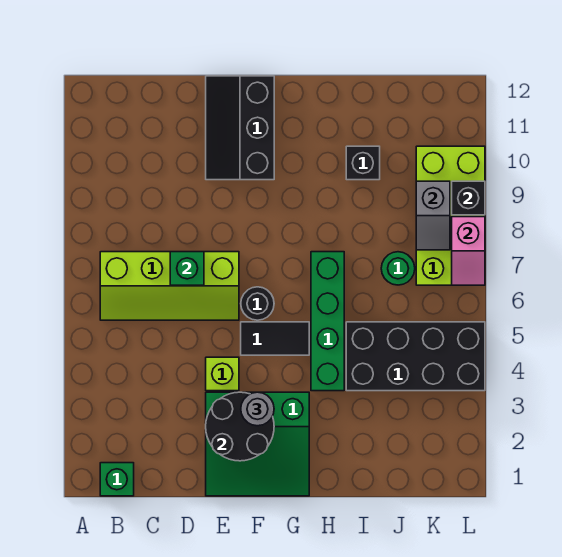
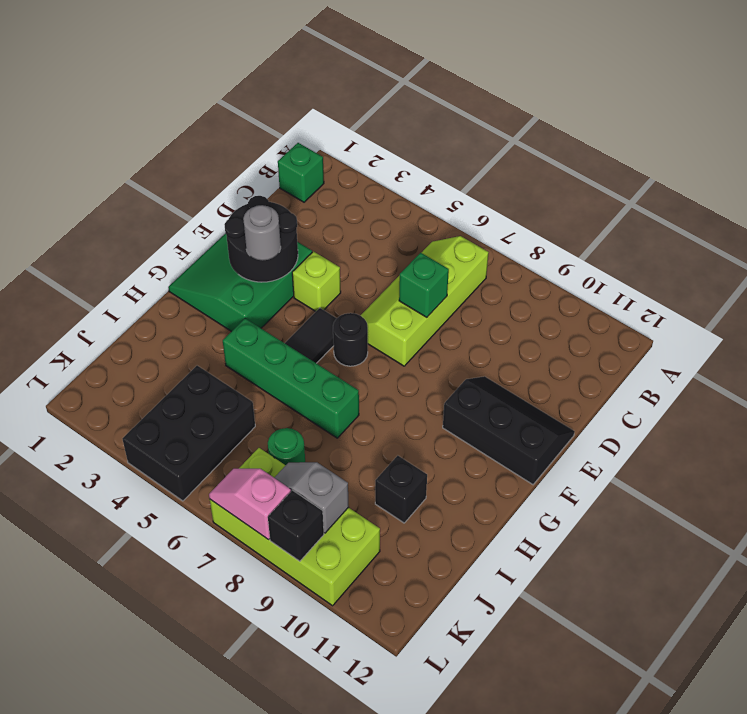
black brick I4:L5 level 1 -> black brick J4:L5 level 1

